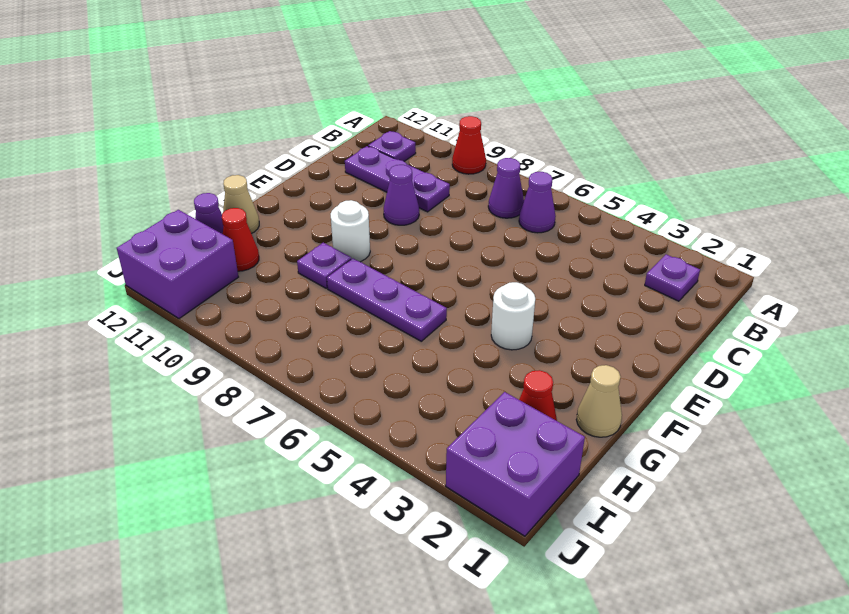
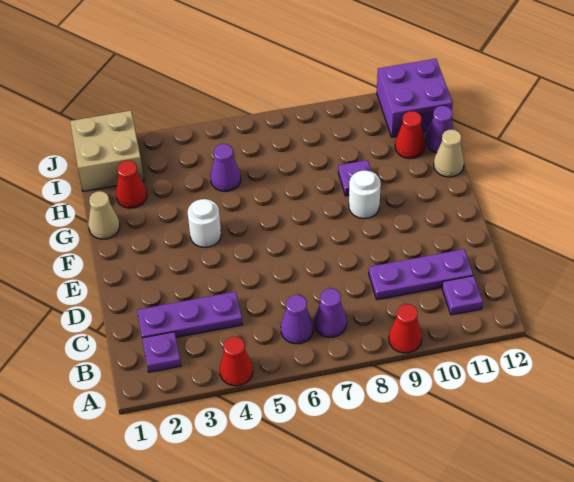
none -> red cone A4 level 1
purple cone D9 level 1 -> purple cone H5 level 1
purple plate G6:G8 level 1 -> purple plate C2:C4 level 1
purple brick I1:J2 level 1 -> tan brick I1:J2 level 1

